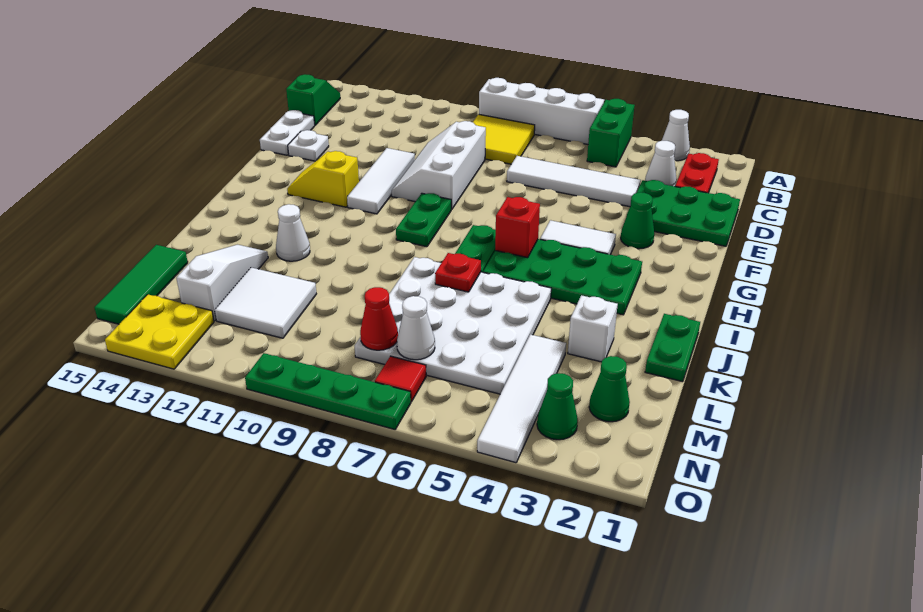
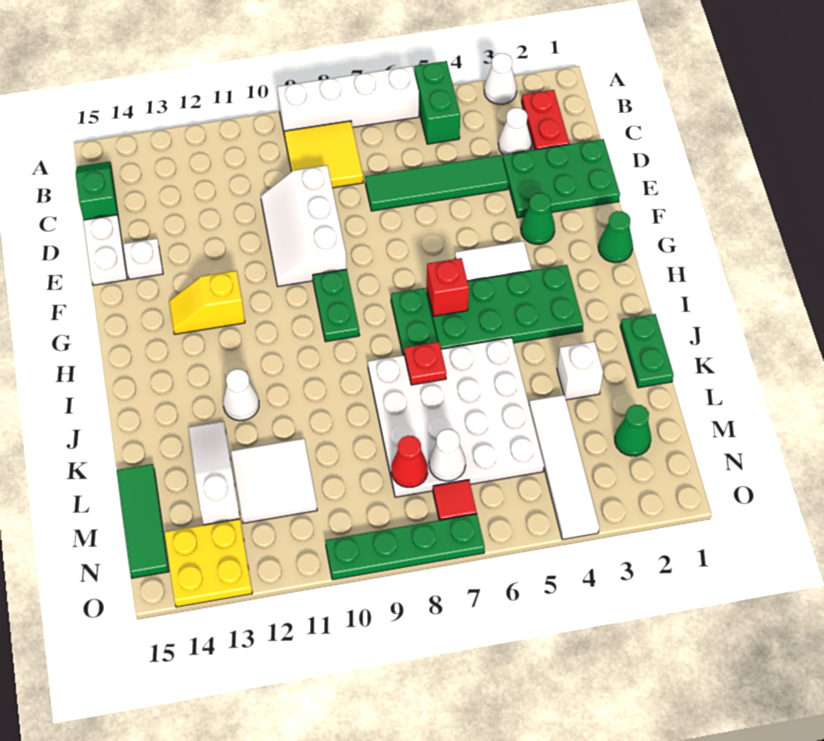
white tile D4:D7 level 1 -> green tile D4:D7 level 1
white tile E11:G11 level 1 -> none
green cone N3 level 1 -> green cone G1 level 1

